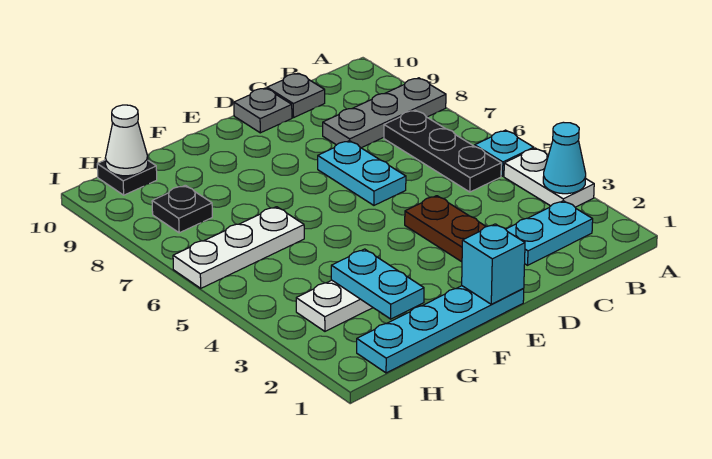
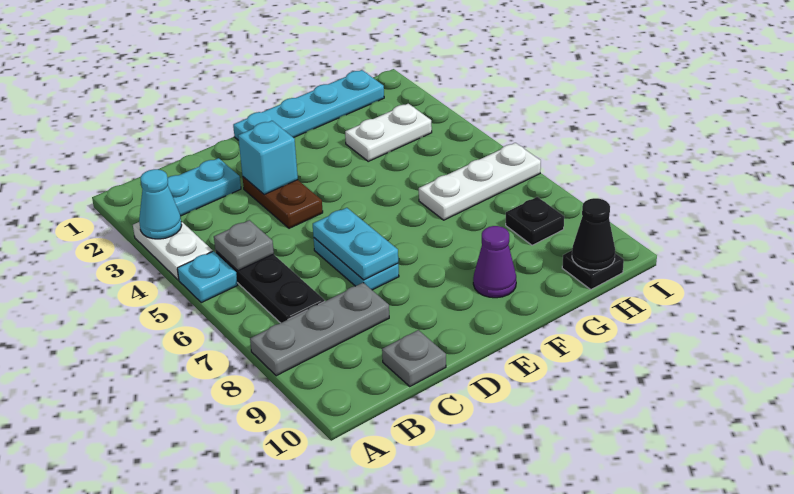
grey plate D10 level 1 -> grey plate B5 level 2
cyan brick E1 level 2 -> cyan brick D3 level 2
none -> purple cone F9 level 1
cyan plate G2:G3 level 2 -> cyan plate D6:D7 level 2
white cone H10 level 2 -> black cone H10 level 2

